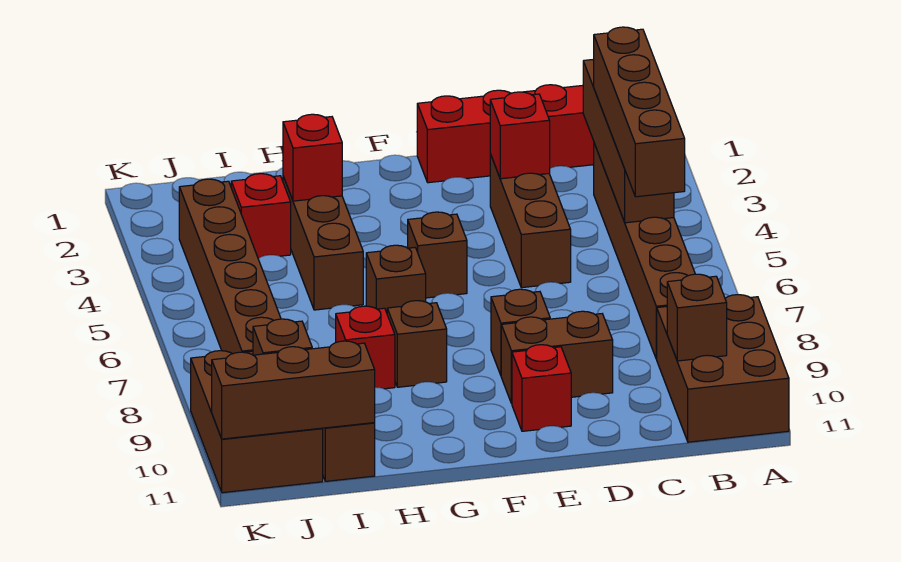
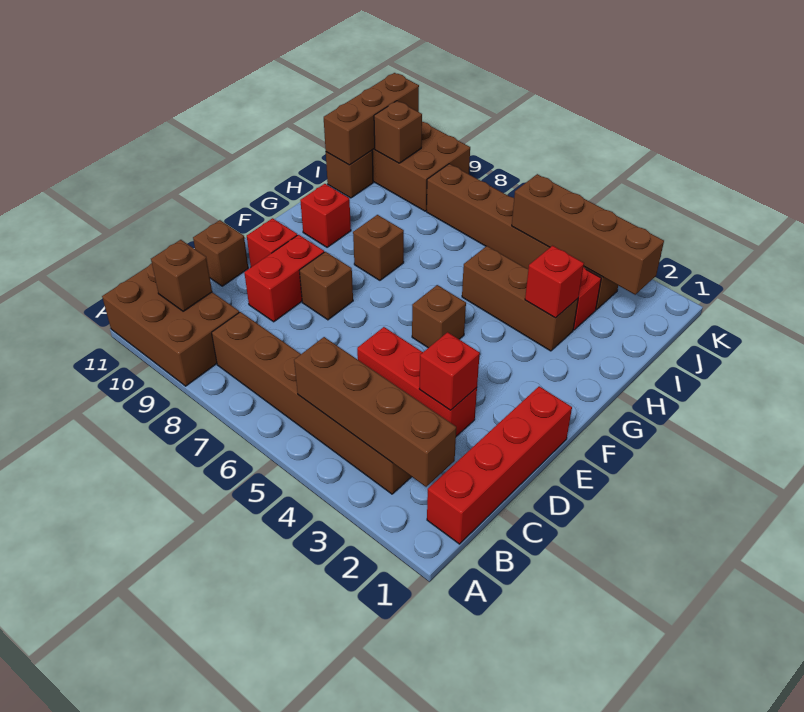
brown brick B3:B6 level 3 -> brown brick J2:J5 level 2
brown brick D3:D5 level 1 -> red brick D3:D5 level 1
brown brick D9:E9 level 1 -> red brick D9:E9 level 1
brown brick G6 level 1 -> brown brick D11 level 1
red brick H8 level 1 -> red brick G10 level 1

